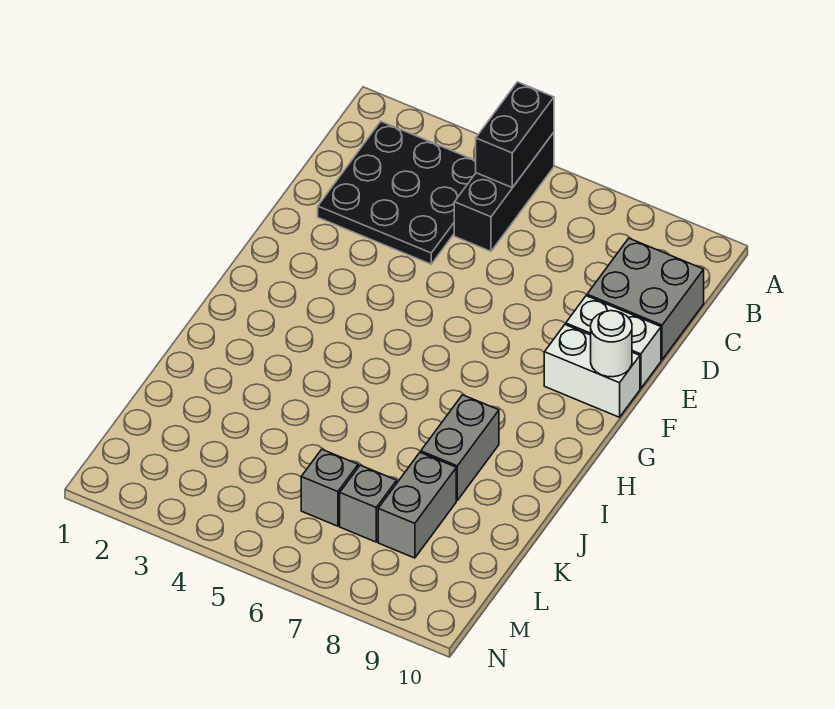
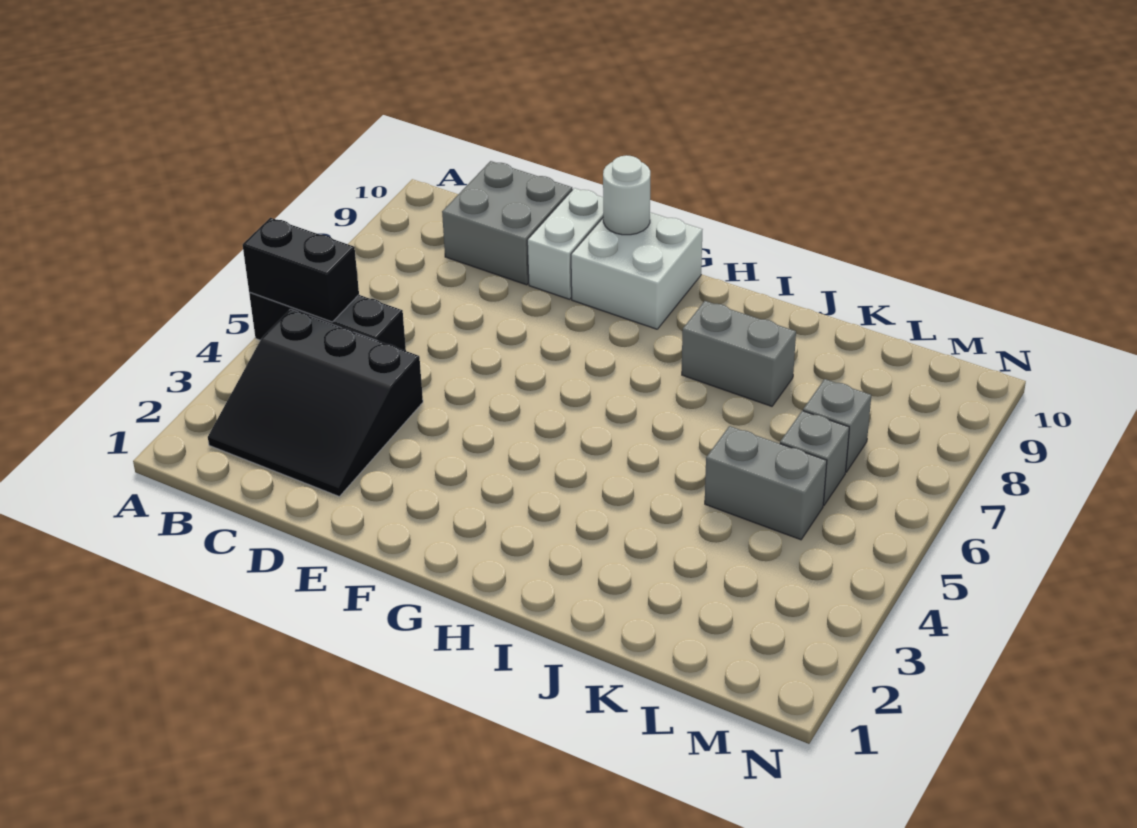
black plate B2:D4 level 1 -> black slope B2:D4 level 1 top 4
white brick F9:F10 level 1 -> white brick F9:G10 level 1
grey brick K8:L8 level 1 -> grey brick K5:L5 level 1

